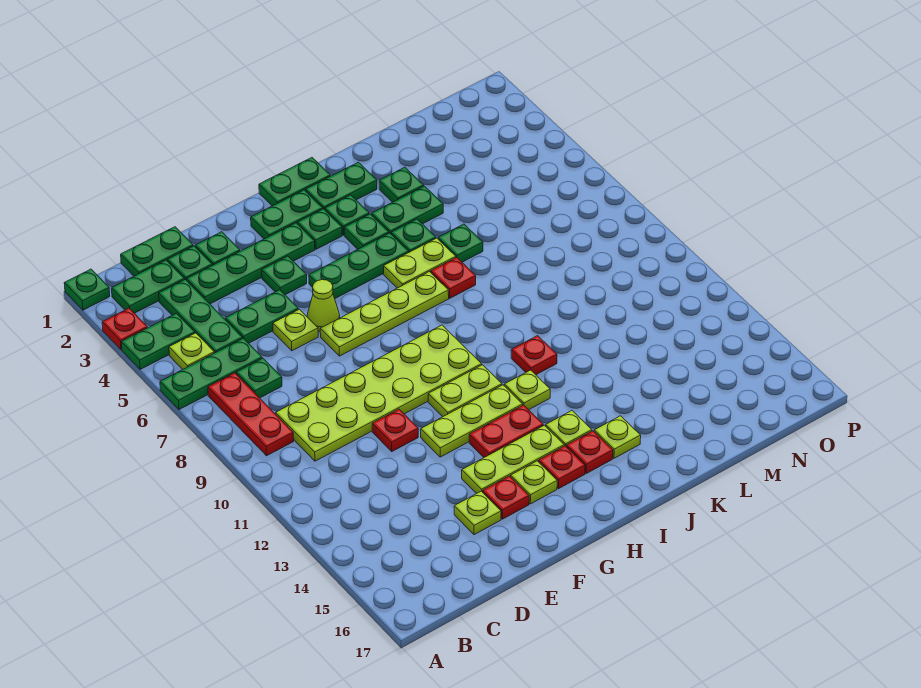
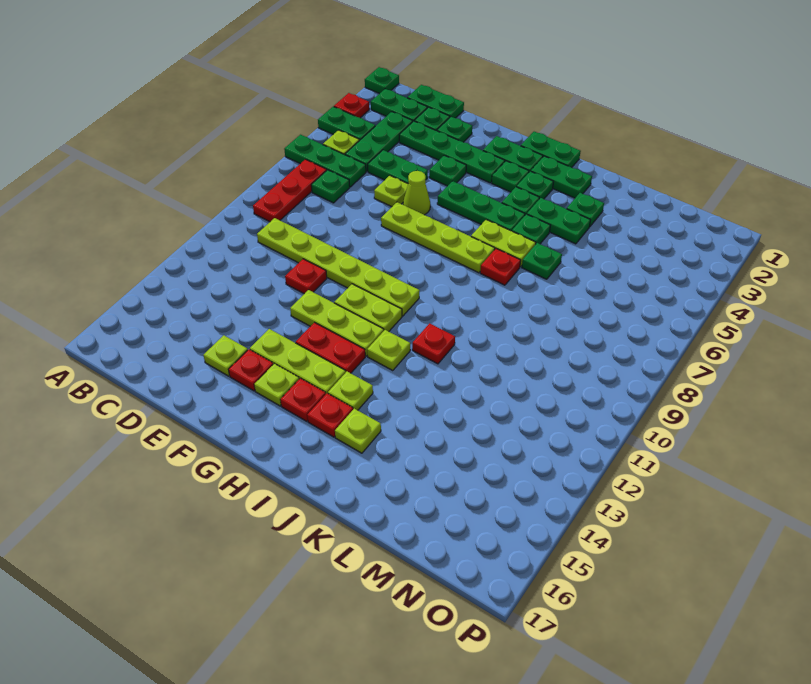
lime plate C9:H10 level 1 -> lime plate C10:H10 level 1

